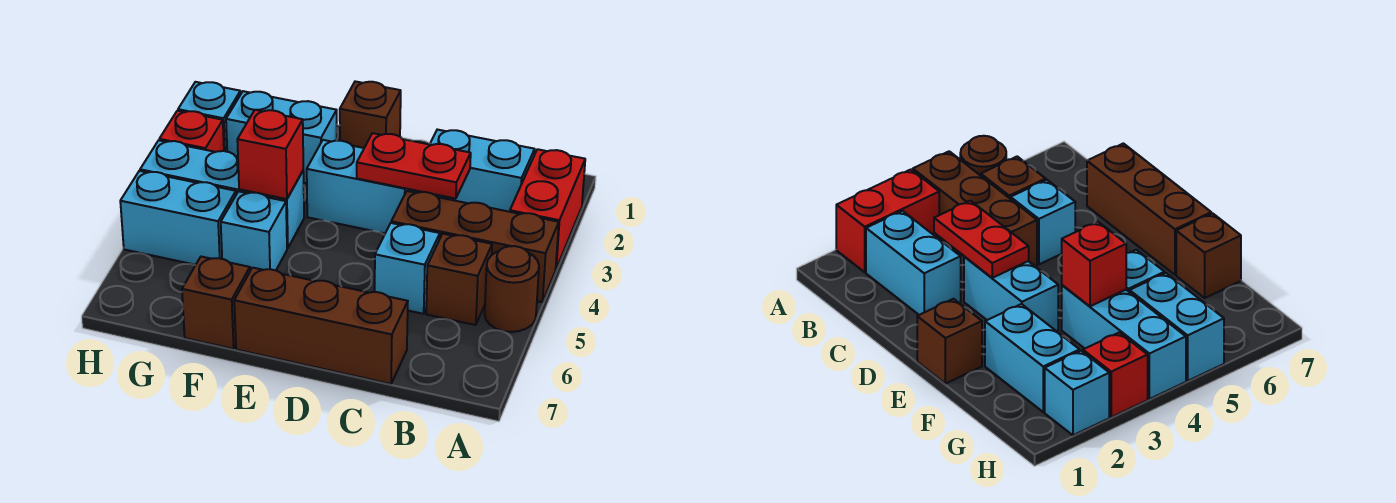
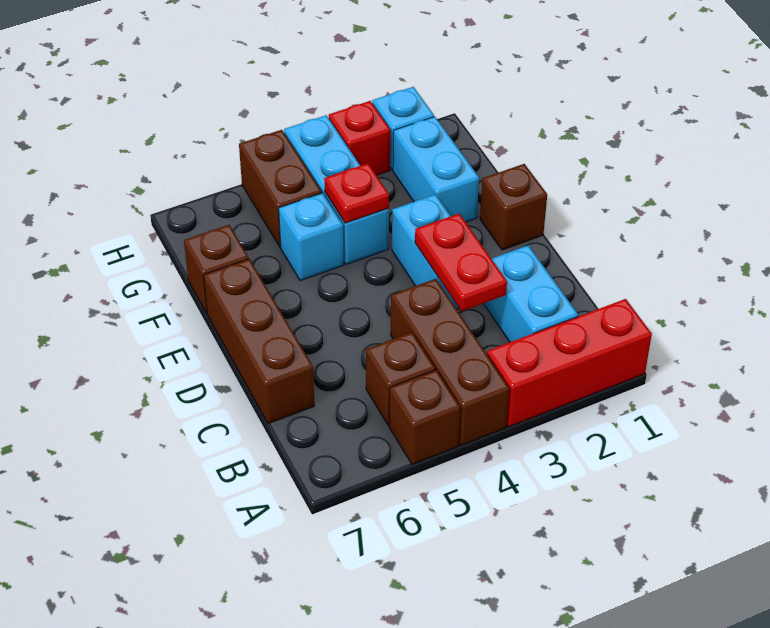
red brick A2:A3 level 1 -> red brick A1:A3 level 1
brown round brick A5 level 1 -> brown brick A5 level 1
cyan brick C5 level 1 -> none
red brick F4 level 2 -> red plate F4 level 2
cyan brick G5:H5 level 1 -> brown brick G5:H5 level 1

